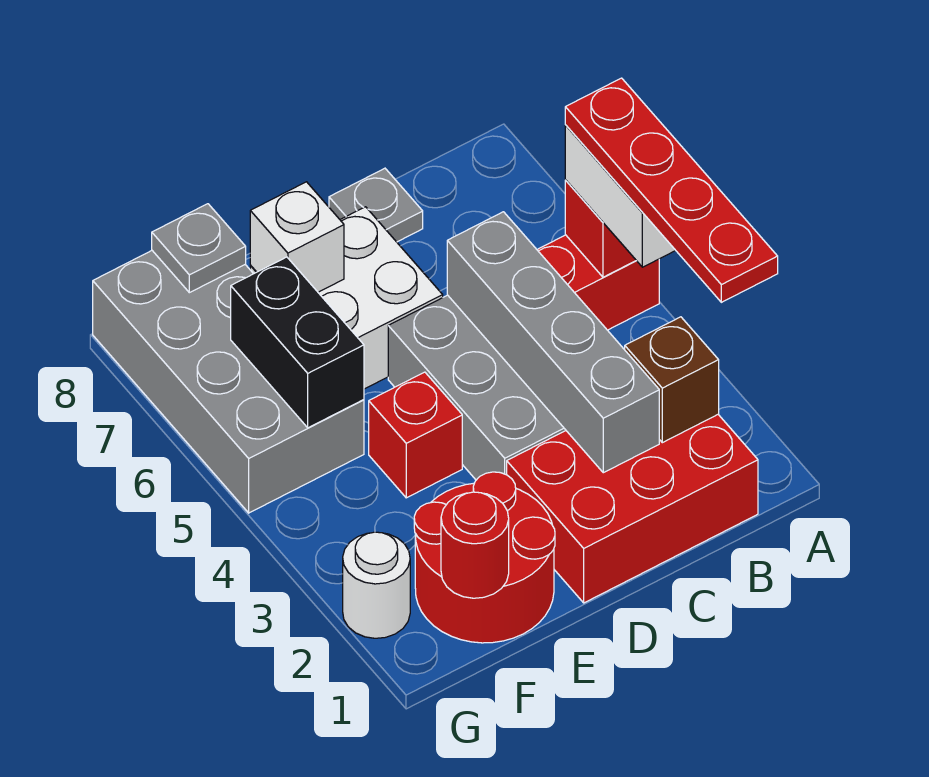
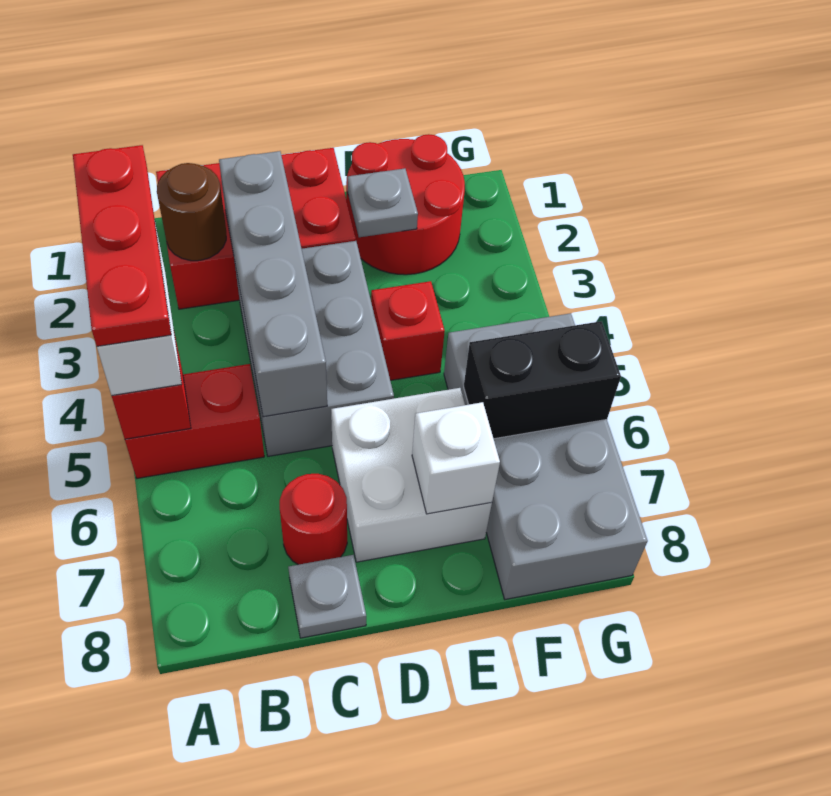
red plate A2:A5 level 4 -> red plate A3:A5 level 4
brown brick B2 level 2 -> brown round brick B2 level 2
red round brick F1 level 2 -> red round brick C7 level 1
black brick F5:F6 level 2 -> black brick F6:G6 level 2
grey plate F8 level 2 -> grey plate E2 level 2
white round brick G2 level 1 -> none

